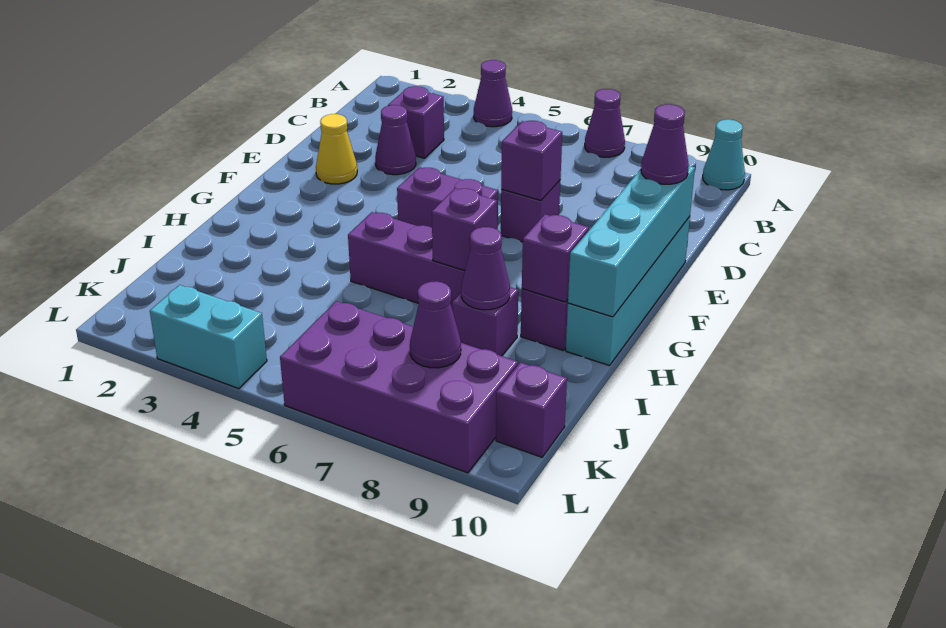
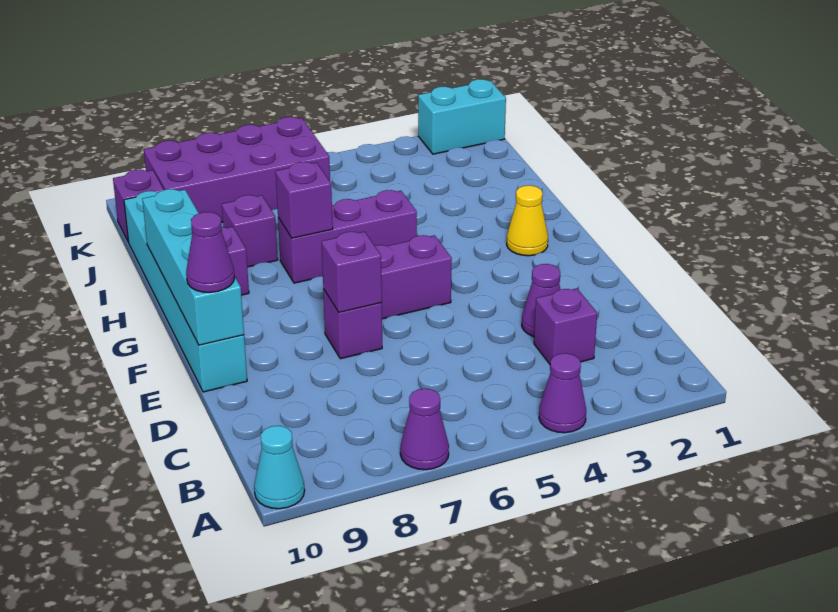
yellow cone E2 level 1 -> yellow cone G2 level 1
cyan brick E10:H10 level 1 -> cyan brick E10:J10 level 1
purple brick H9 level 2 -> none
purple cone I8 level 2 -> none
purple cone K8 level 2 -> none
cyan brick L3:L4 level 1 -> cyan brick L1:L2 level 1

